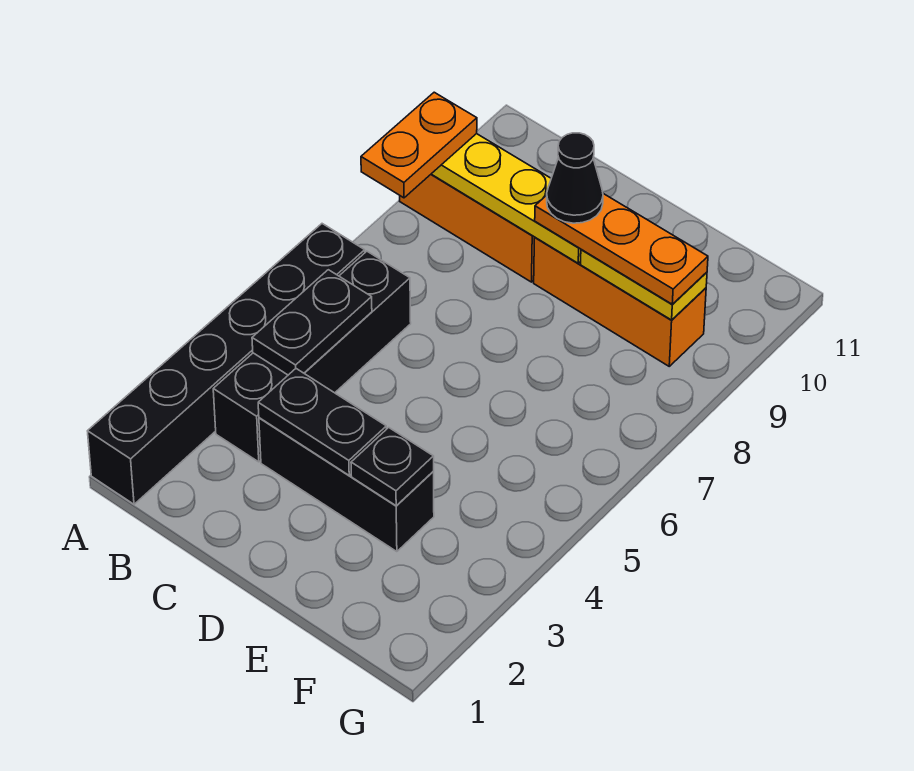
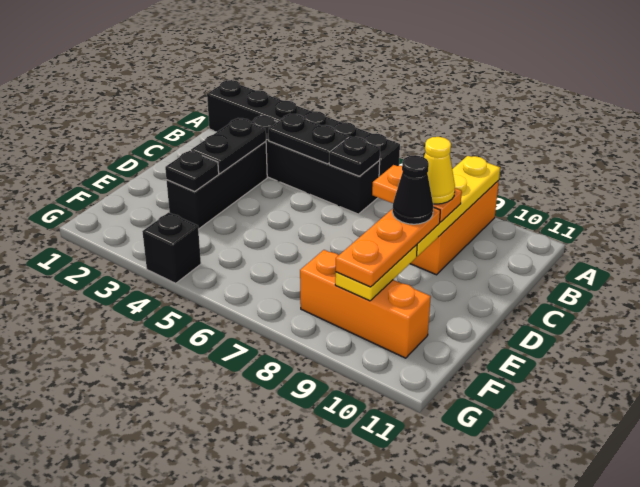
orange plate A8:A9 level 3 -> orange plate C8:C9 level 3
none -> black plate B6 level 2
none -> yellow cone C9 level 4
orange brick D9:F9 level 1 -> orange brick F8:F10 level 1
none -> black brick G4 level 1

